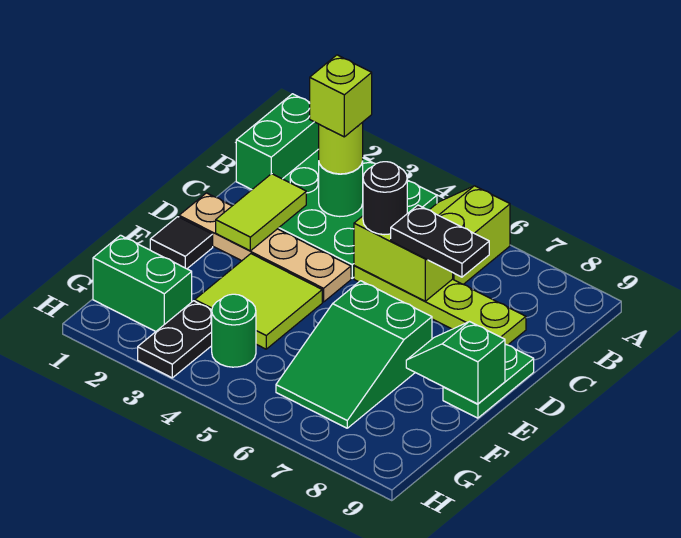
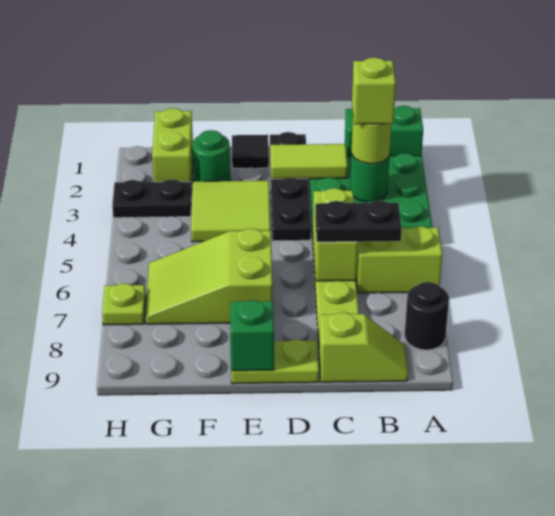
none -> lime slope B9:C9 level 1 top C
black round brick C5 level 3 -> black round brick A8 level 1
black plate C6:C7 level 3 -> black plate B6:C6 level 3
tan plate D1:D4 level 1 -> black plate D1:D4 level 1
green plate D9:E9 level 1 -> lime plate D9:E9 level 1
green slope E6:G7 level 1 top E -> lime slope E6:G7 level 1 top E
green brick G1:G2 level 1 -> lime brick G1:G2 level 1
green round brick G4 level 1 -> green round brick F2 level 1
none -> lime plate H7 level 1

